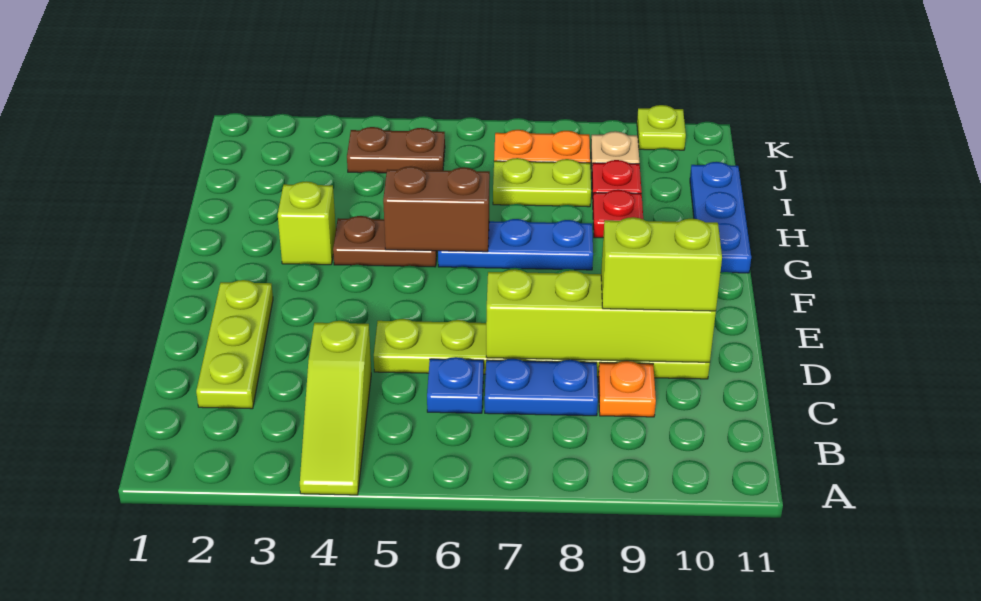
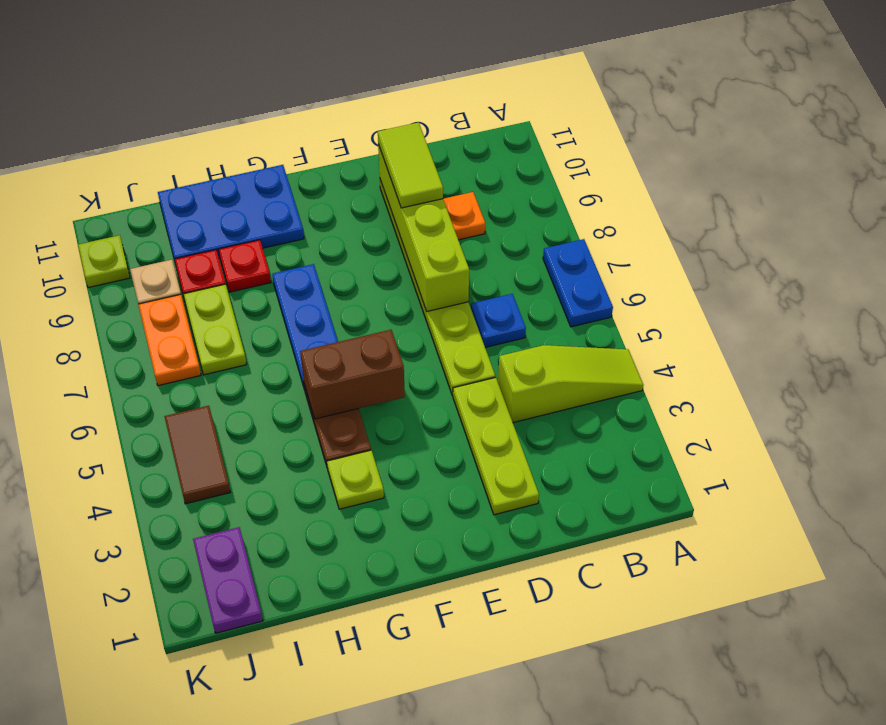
lime plate C2:E2 level 1 -> lime plate D2:D4 level 1
blue plate C7:C8 level 1 -> blue plate A6:A7 level 1
lime brick D9:D10 level 3 -> lime tile D9:D10 level 3
lime brick G3 level 1 -> lime plate G3 level 1
brown brick G5:G6 level 2 -> brown brick F5:G5 level 2
blue plate G11:I11 level 1 -> blue plate G10:I11 level 1
none -> purple plate J1:J2 level 1
brown plate J4:J5 level 1 -> brown tile J4:J5 level 1

